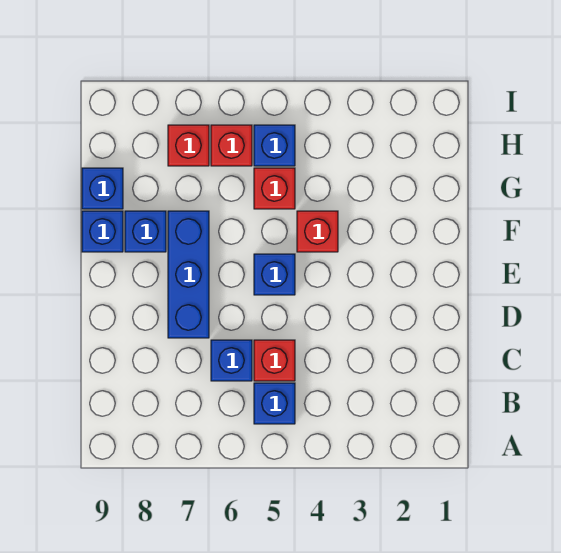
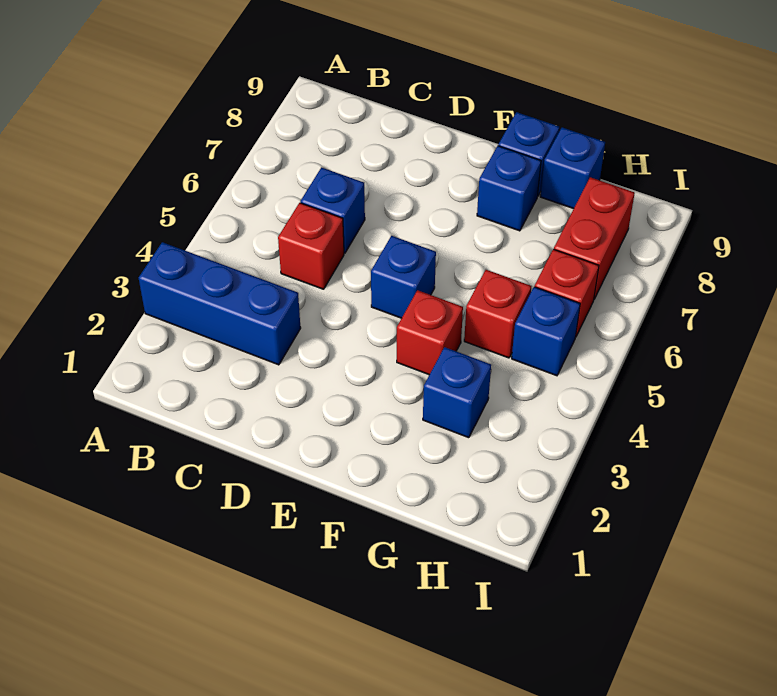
blue brick B5 level 1 -> blue brick G3 level 1
blue brick D7:F7 level 1 -> blue brick A3:C3 level 1
red brick H7 level 1 -> red brick H7:H8 level 1

